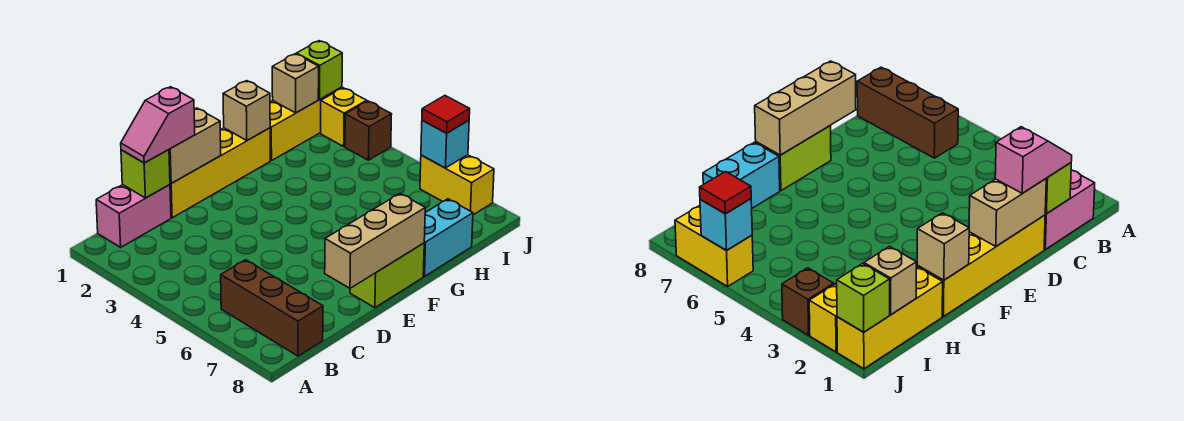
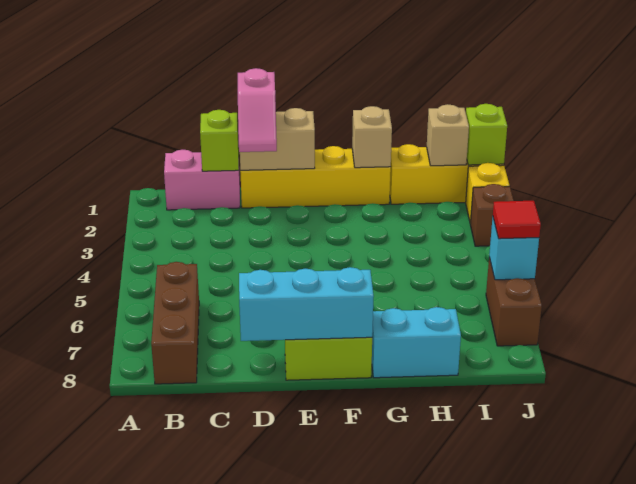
pink slope C1:D1 level 3 top D -> pink slope D1:D2 level 3 top 1
tan brick D8:F8 level 2 -> cyan brick D8:F8 level 2
yellow brick J6:J7 level 1 -> brown brick J6:J7 level 1

